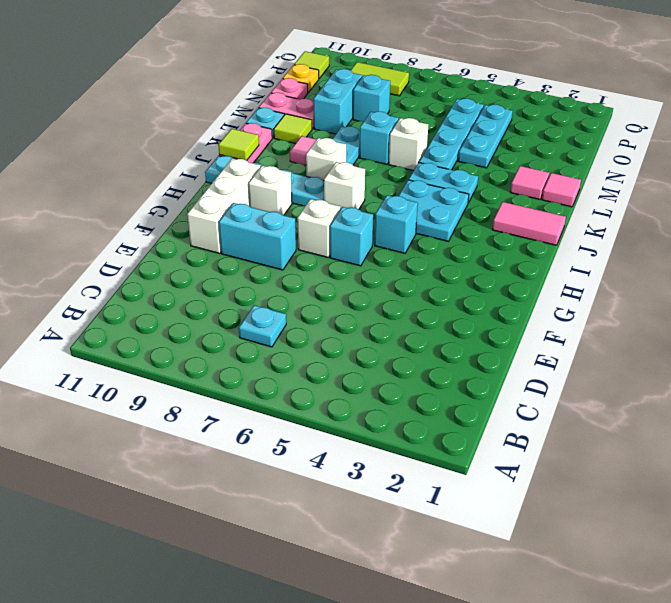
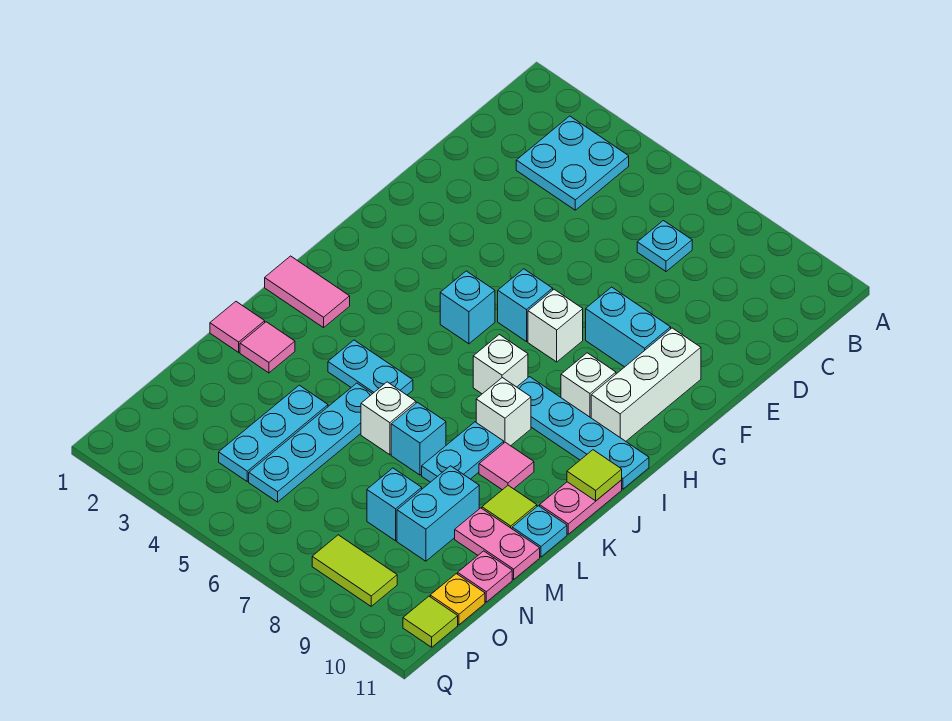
cyan plate I4:J5 level 1 -> cyan plate B3:C4 level 1

